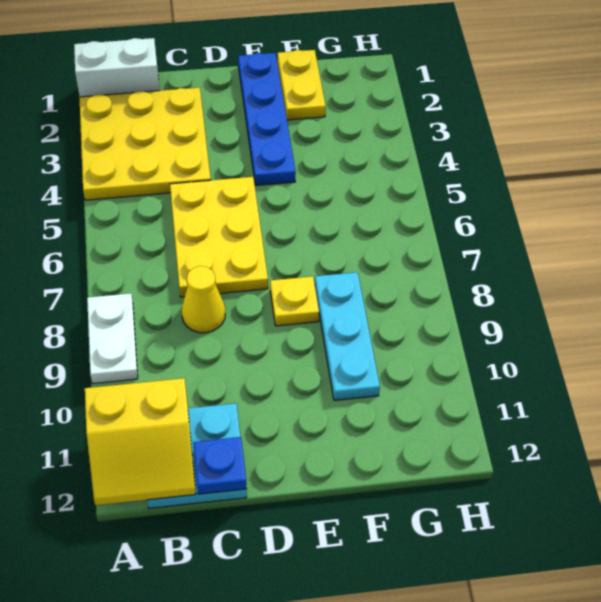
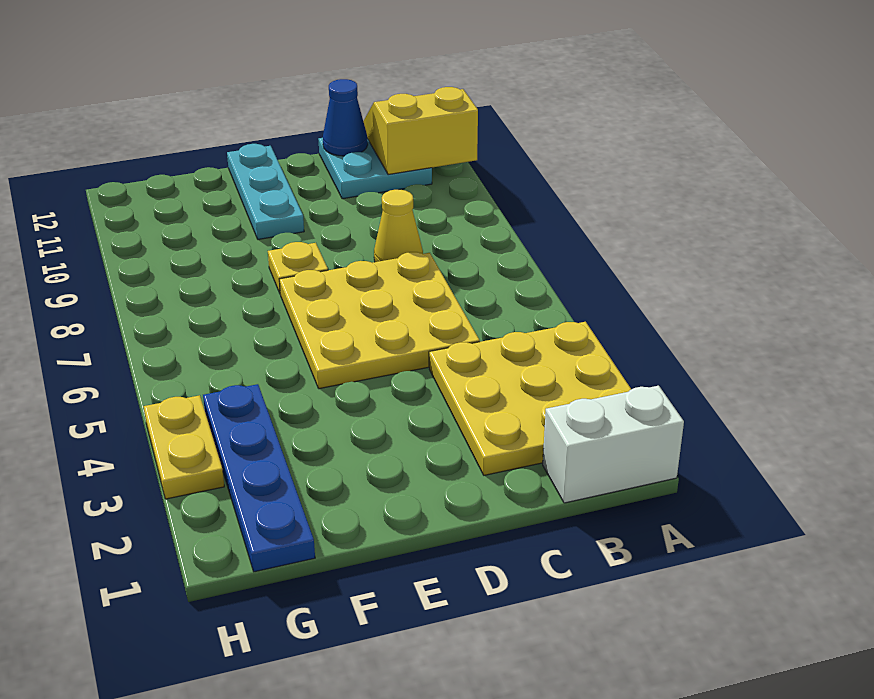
white plate A8:A9 level 1 -> none
yellow plate C5:D7 level 1 -> yellow plate C5:E7 level 1
blue plate C12 level 2 -> blue cone C12 level 2
blue plate E1:E4 level 1 -> blue plate G1:G4 level 1
yellow plate F1:F2 level 1 -> yellow plate H3:H4 level 1
cyan plate F8:F10 level 1 -> cyan plate E10:E12 level 1

